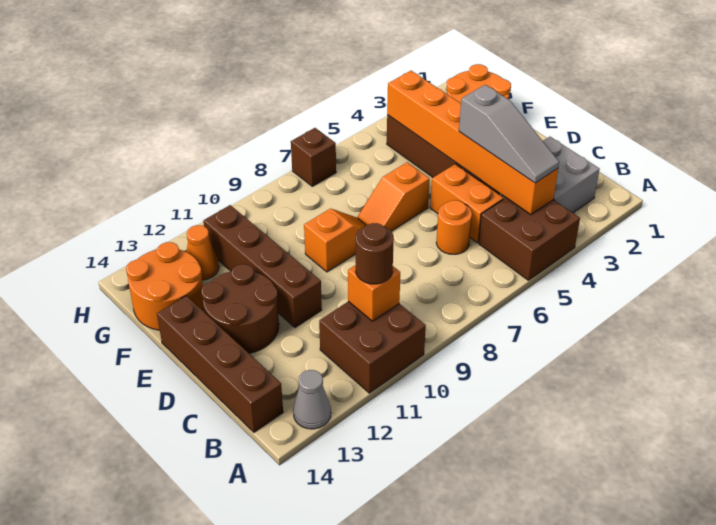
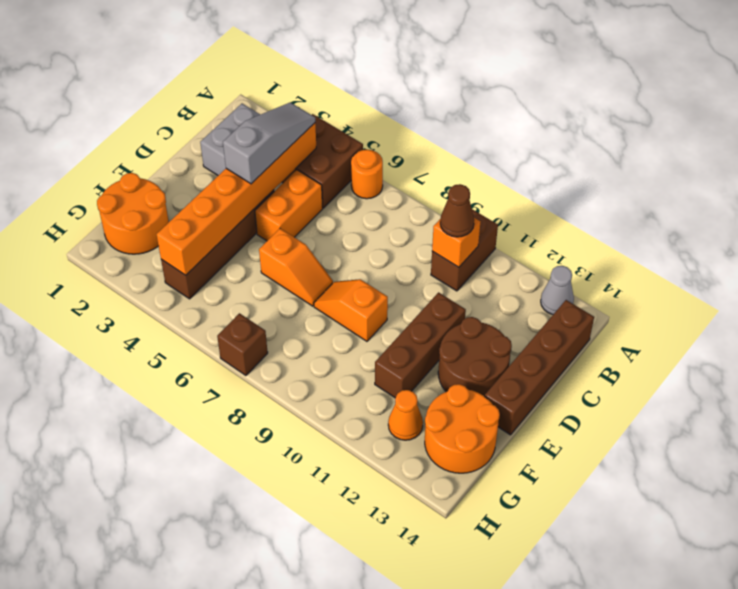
brown brick A10:B11 level 1 -> brown brick A10:B10 level 1
brown round brick B10 level 3 -> brown cone B10 level 3
orange round brick C6 level 1 -> orange round brick A6 level 1
brown brick D11:G11 level 1 -> brown brick D11:F11 level 1

